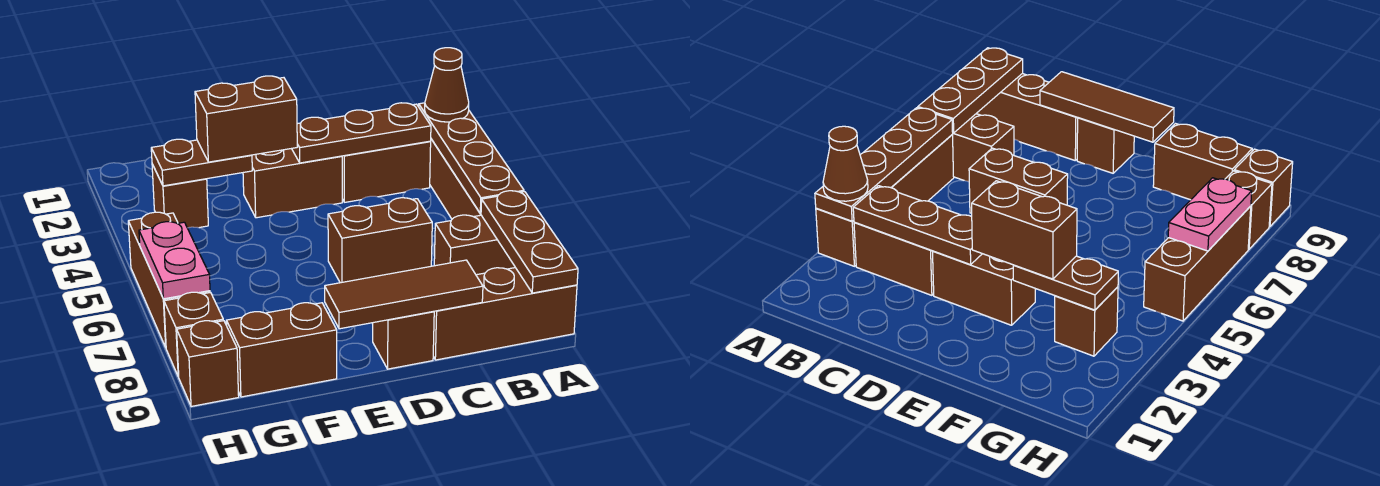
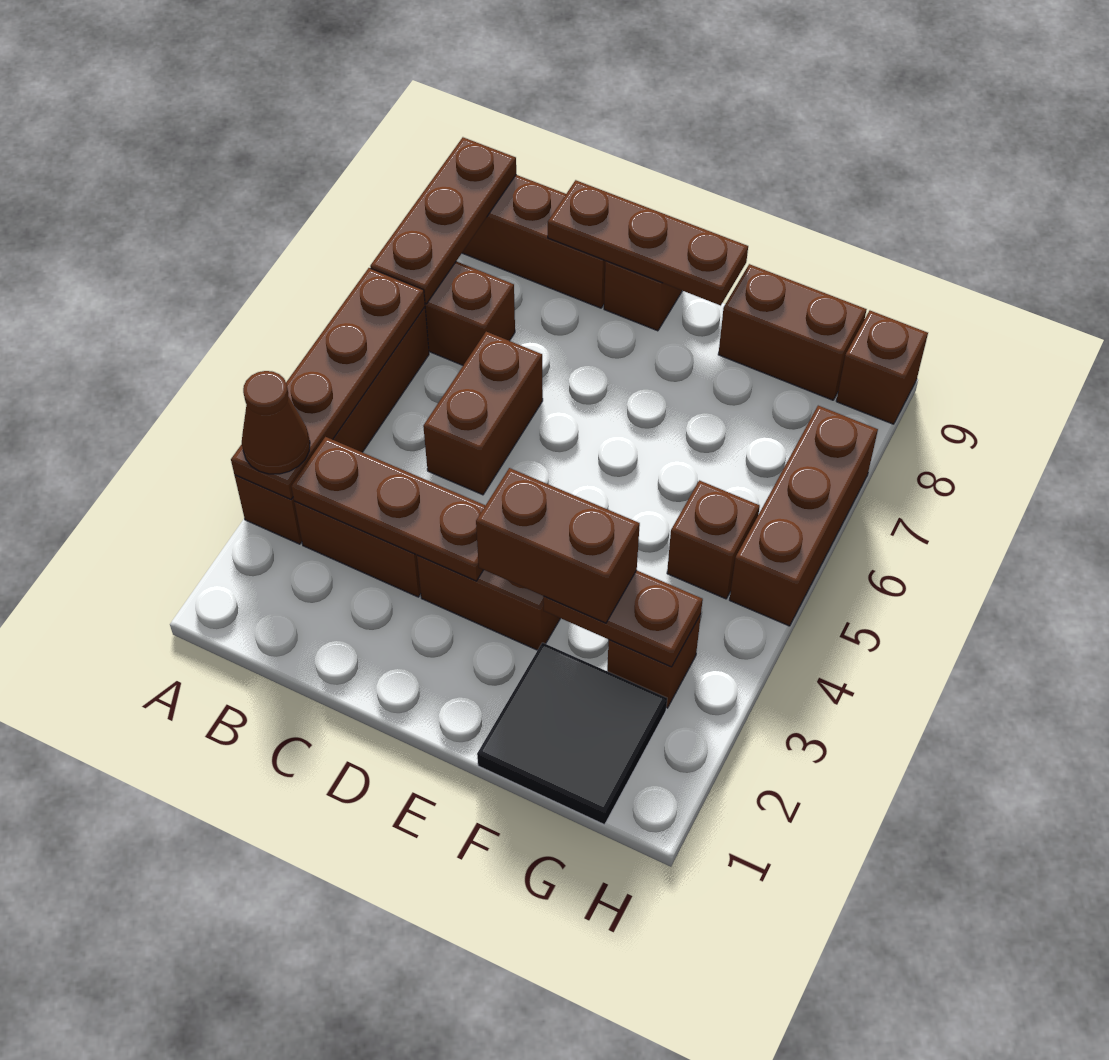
brown brick C6:D6 level 1 -> brown brick C5:C6 level 1
brown tile C9:E9 level 2 -> brown plate C9:E9 level 2
none -> black tile F1:G2 level 1
pink plate H6:H7 level 2 -> none
brown brick H8 level 1 -> brown brick G5 level 1

